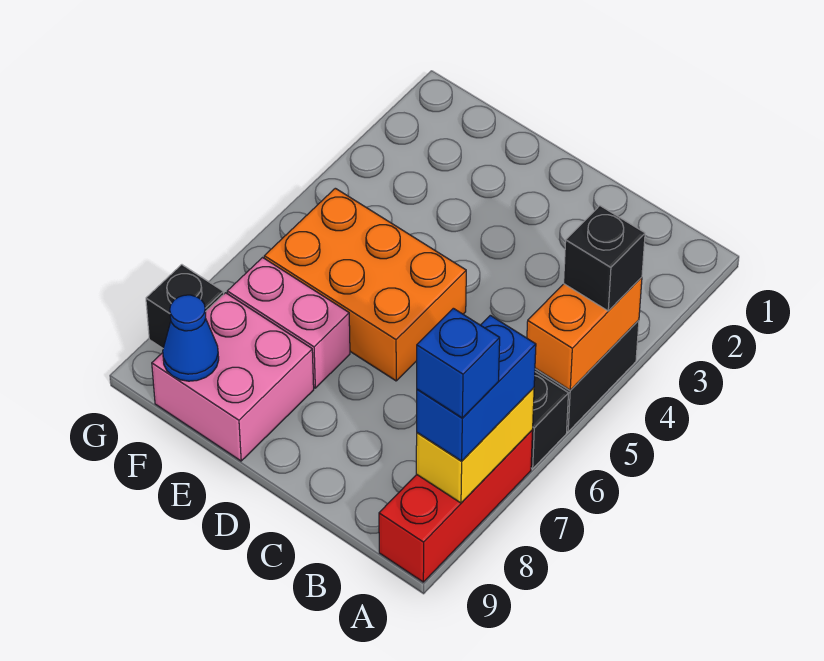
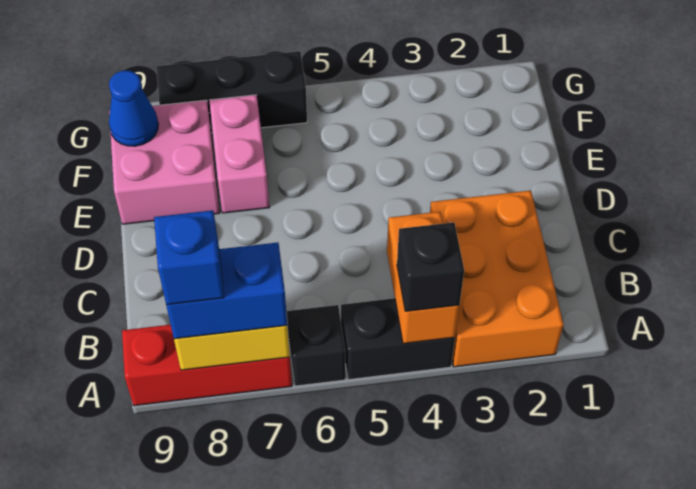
orange brick A4:A5 level 2 -> orange brick A4:B4 level 2
orange brick D5:F6 level 1 -> orange brick A2:C3 level 1
black brick G8 level 1 -> black brick G6:G8 level 1

